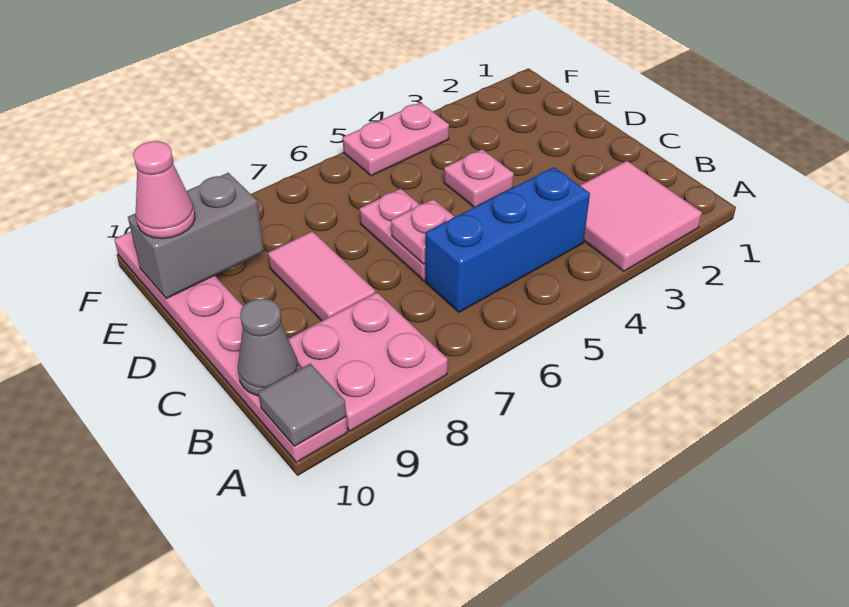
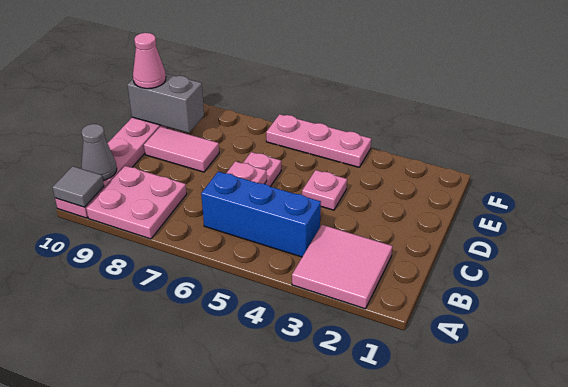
pink tile C8:D8 level 1 -> pink tile D8:D9 level 1
pink plate F4:F5 level 1 -> pink plate F4:F6 level 1

